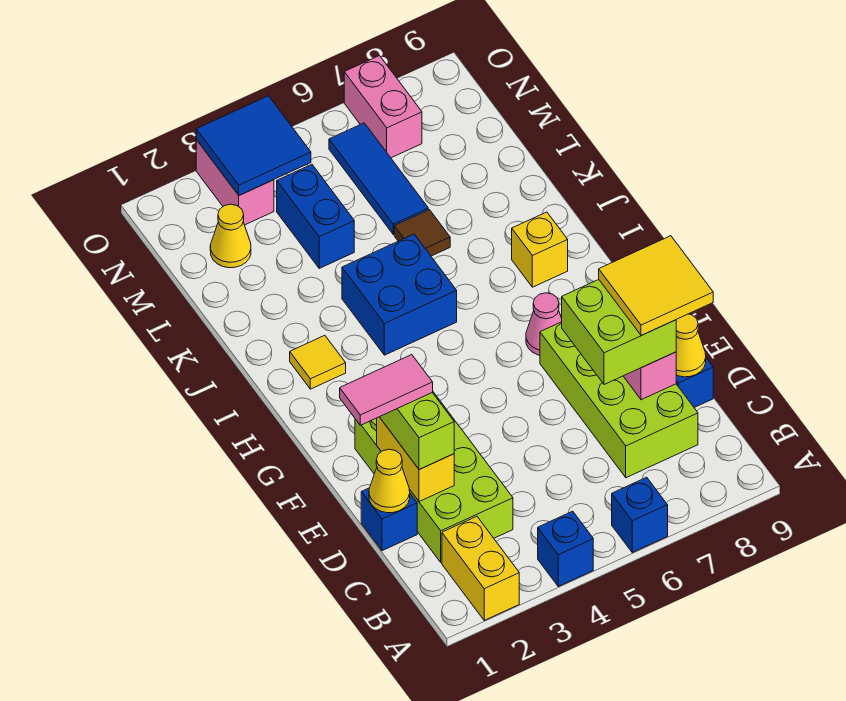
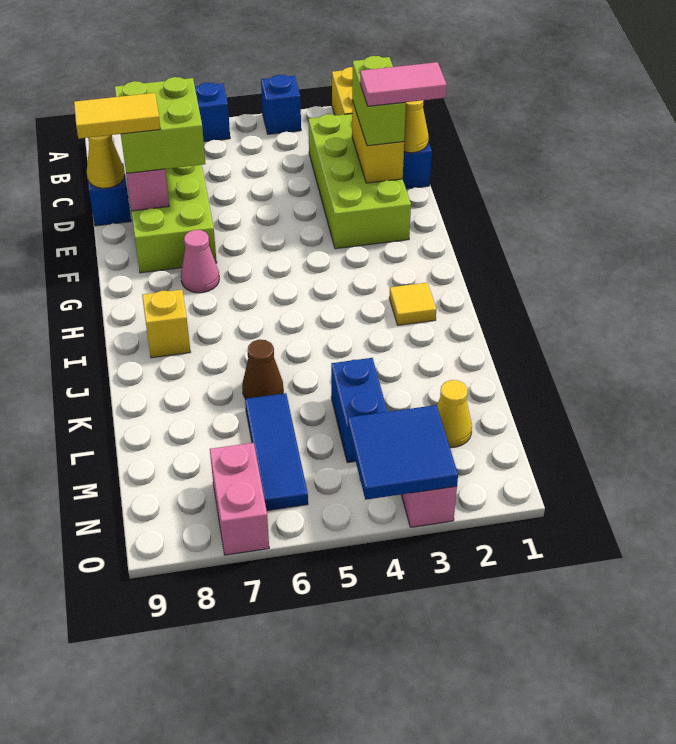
yellow tile D8:E9 level 4 -> yellow tile E8:E9 level 4
blue brick I4:J5 level 1 -> none
brown tile K6 level 1 -> brown cone K6 level 1

